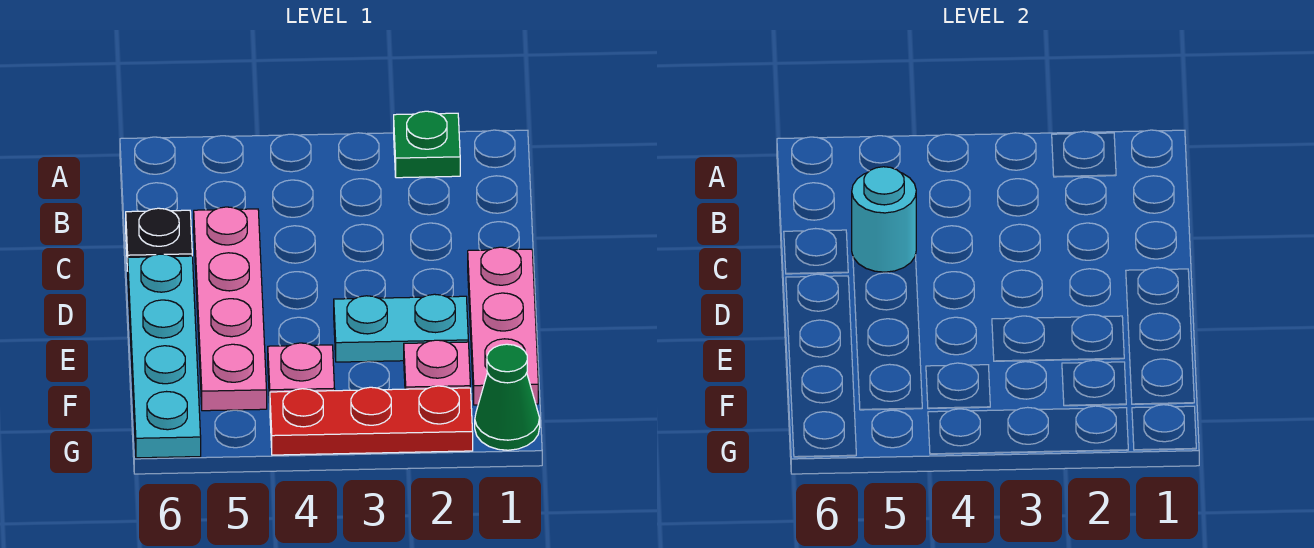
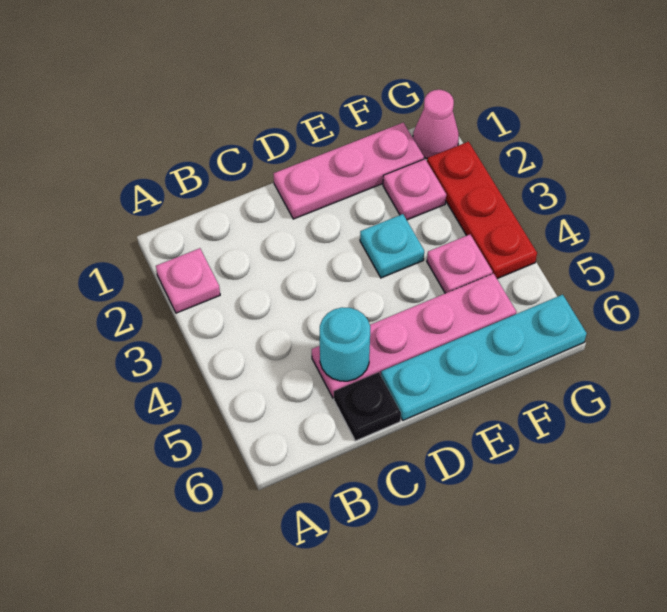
green plate A2 level 1 -> pink plate A2 level 1
cyan plate E2:E3 level 1 -> cyan plate E3 level 1
green cone G1 level 1 -> pink cone G1 level 1

